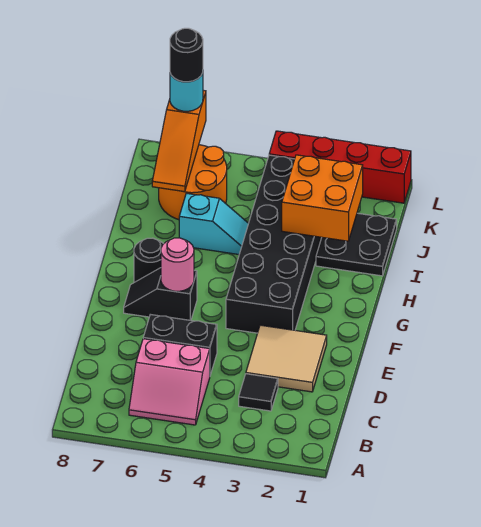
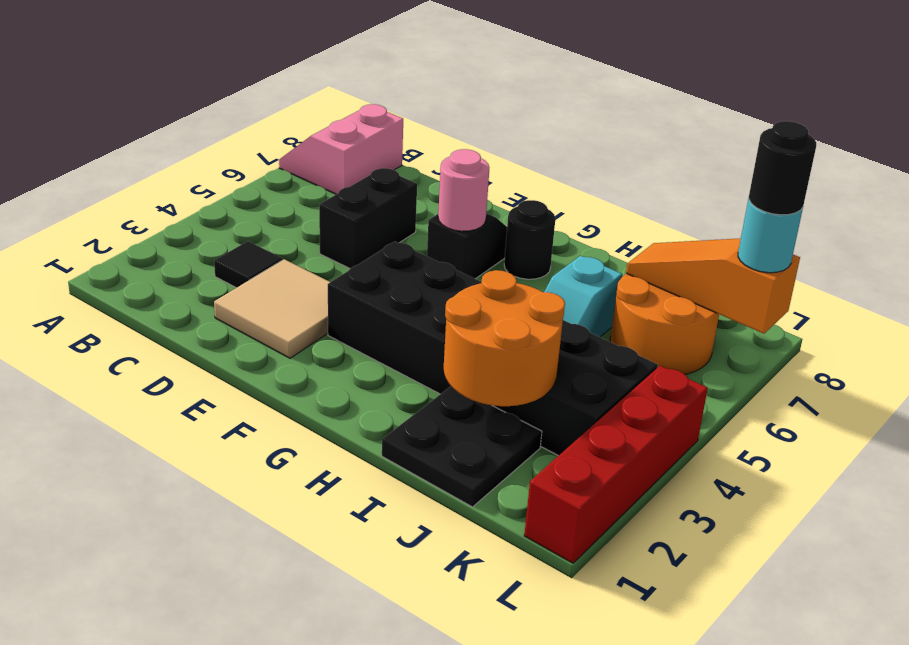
pink slope B5:C6 level 1 top C -> pink slope A7:B8 level 1 top B
orange brick I2:J3 level 2 -> orange round brick I2:J3 level 2

